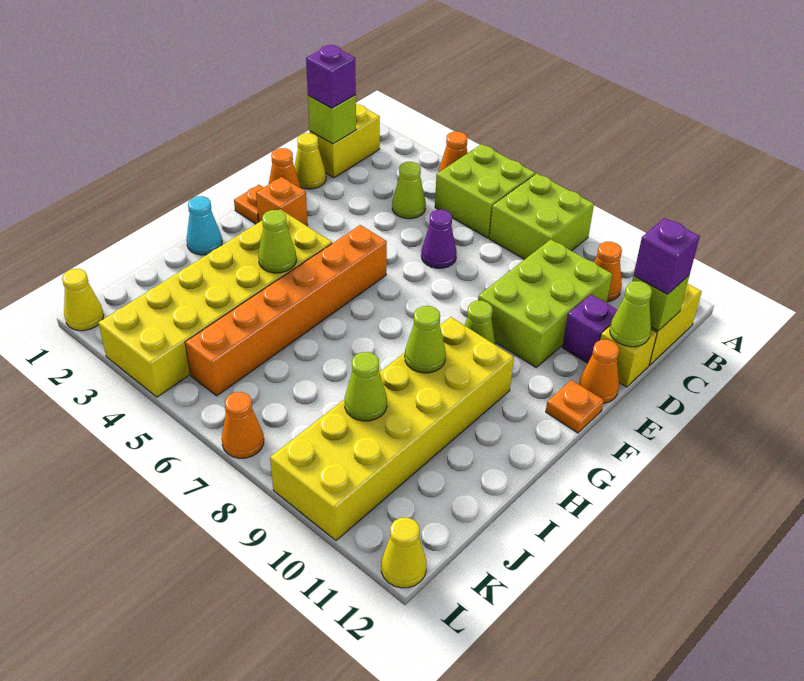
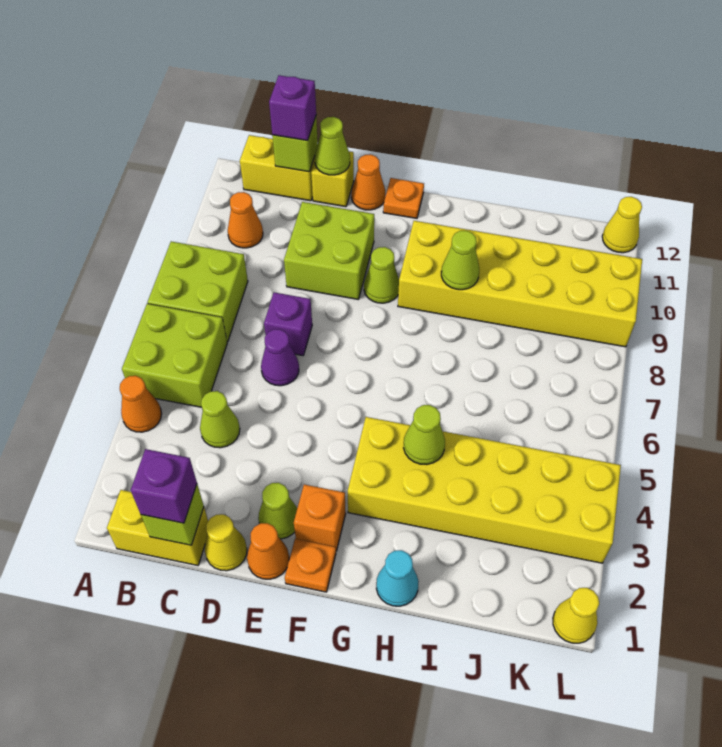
lime brick C9:E10 level 1 -> lime brick D9:E10 level 1
purple brick D11 level 1 -> purple brick D7 level 1
orange brick F5:K5 level 1 -> none
lime cone J9 level 2 -> lime cone E2 level 1
orange cone L7 level 1 -> none

